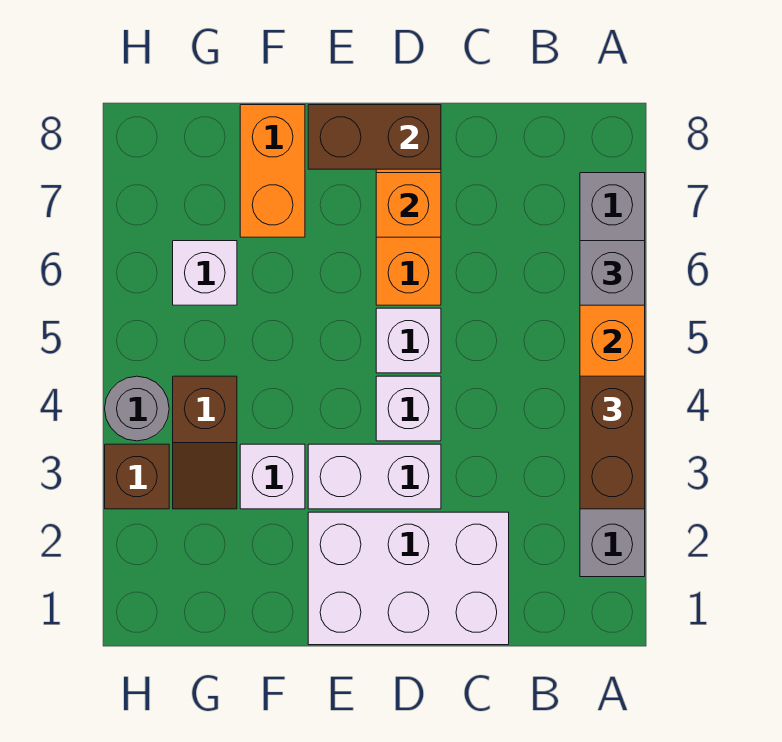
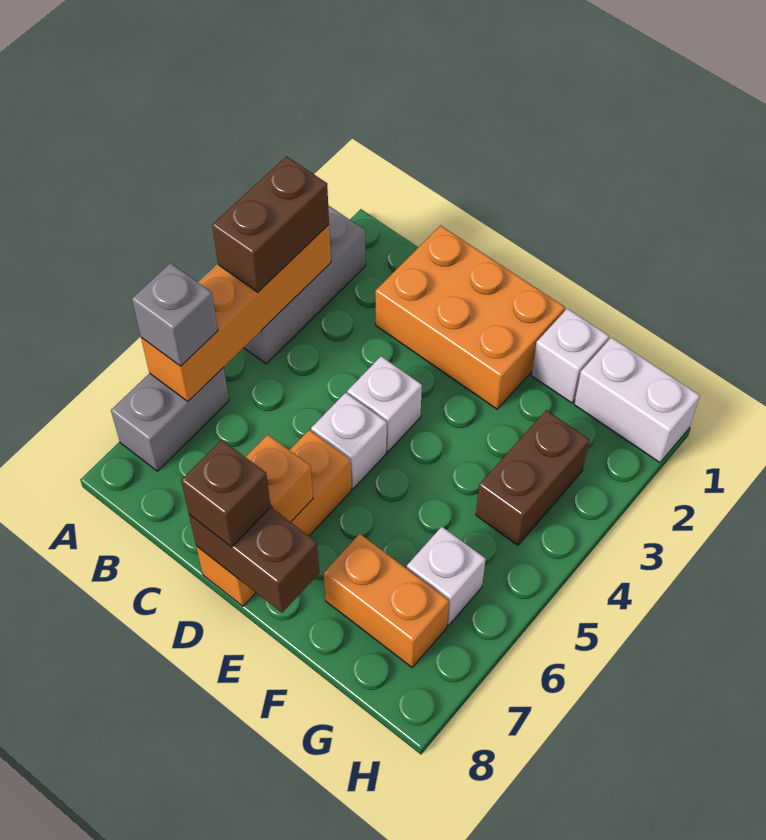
white brick C1:E2 level 1 -> orange brick C1:E2 level 1
white brick D3:E3 level 1 -> white brick G1:H1 level 1
white brick F3 level 1 -> white brick F1 level 1
orange brick F7:F8 level 1 -> orange brick F7:G7 level 1
brown slope G3:G4 level 1 top 4 -> brown brick G3:G4 level 1
brown brick H3 level 1 -> brown brick D8 level 3
grey round brick H4 level 1 -> none

